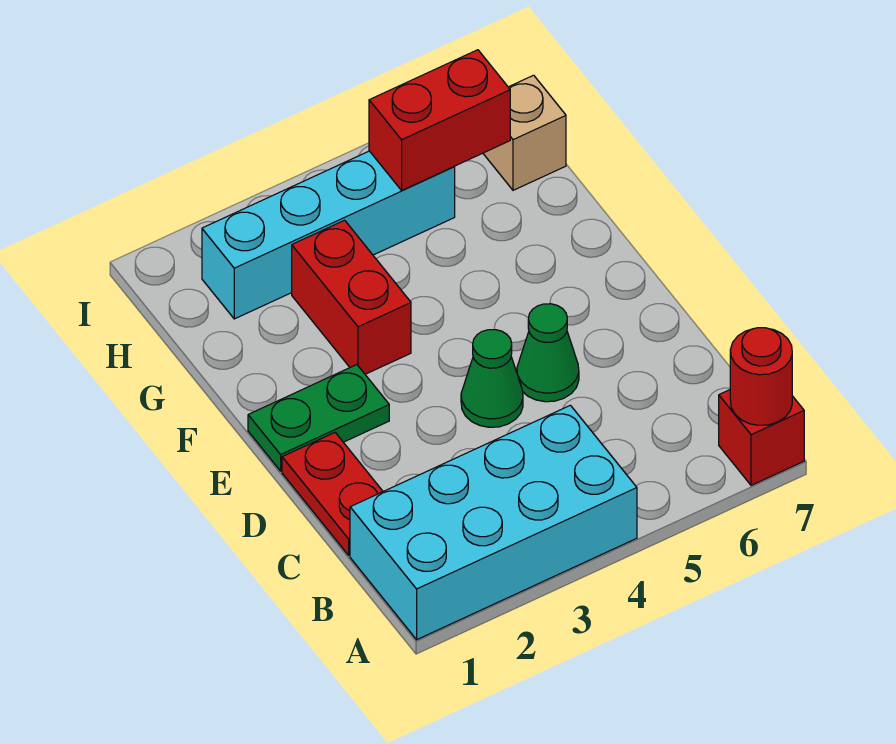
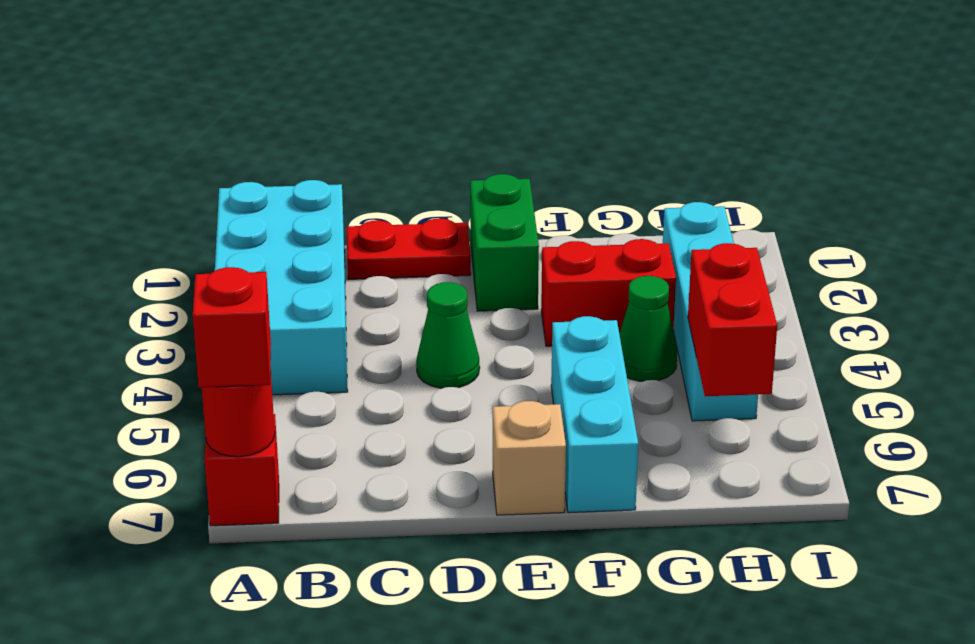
none -> red brick A7 level 3
green cone D5 level 1 -> green cone G4 level 1
green plate E1:E2 level 1 -> green brick E1:E2 level 1
none -> cyan brick F5:F7 level 1
tan brick H7 level 1 -> tan brick E7 level 1

